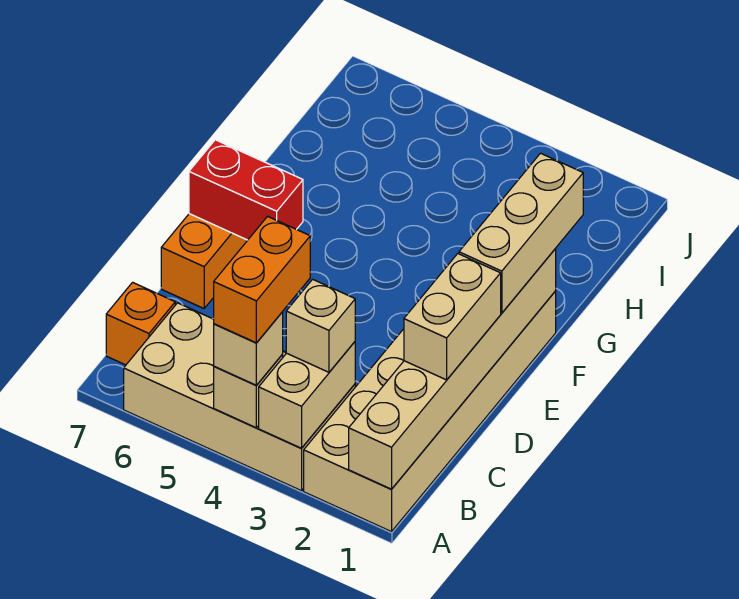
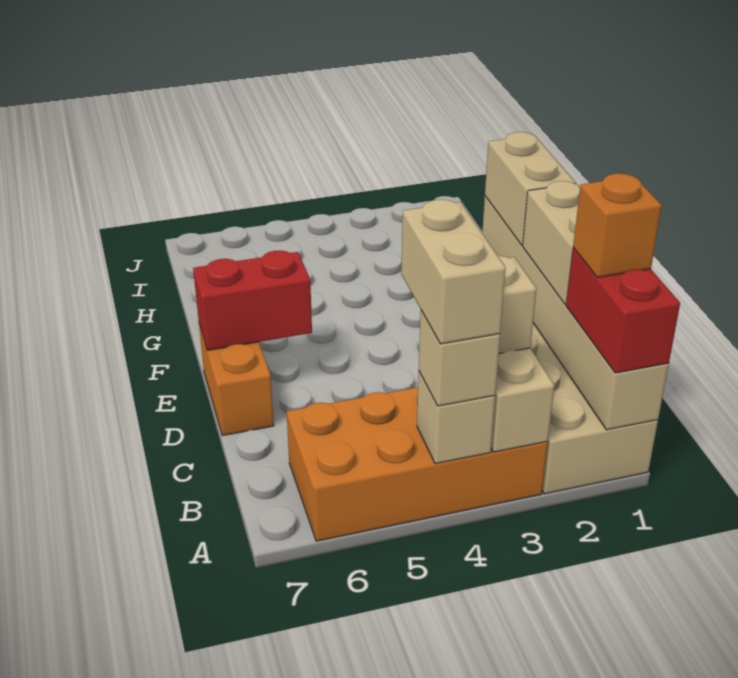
none -> red brick A1:B1 level 3
tan brick A3:B6 level 1 -> orange brick A3:B6 level 1
orange brick A4:B4 level 4 -> tan brick A4:B4 level 4
orange brick B7 level 1 -> orange brick B1 level 4
tan brick E1:G1 level 3 -> tan brick E1:F1 level 3

